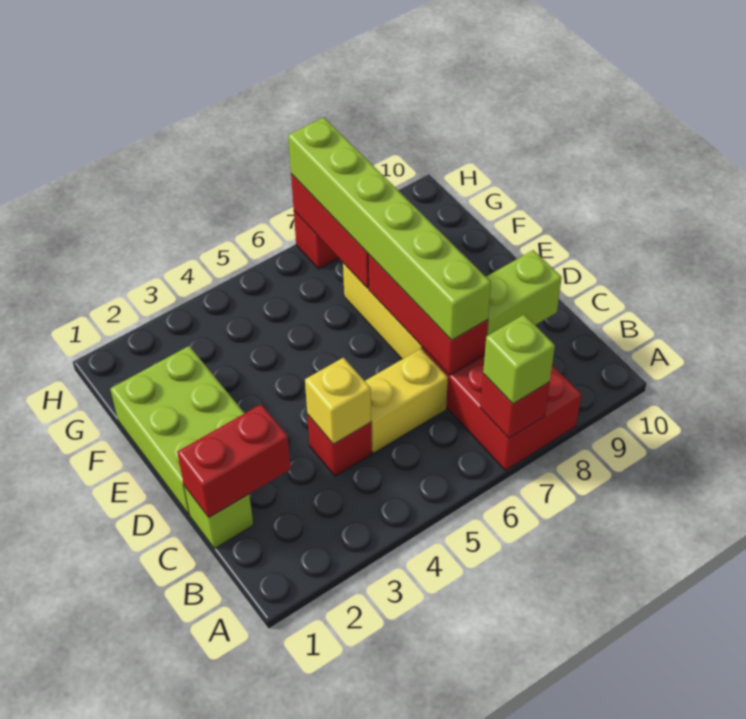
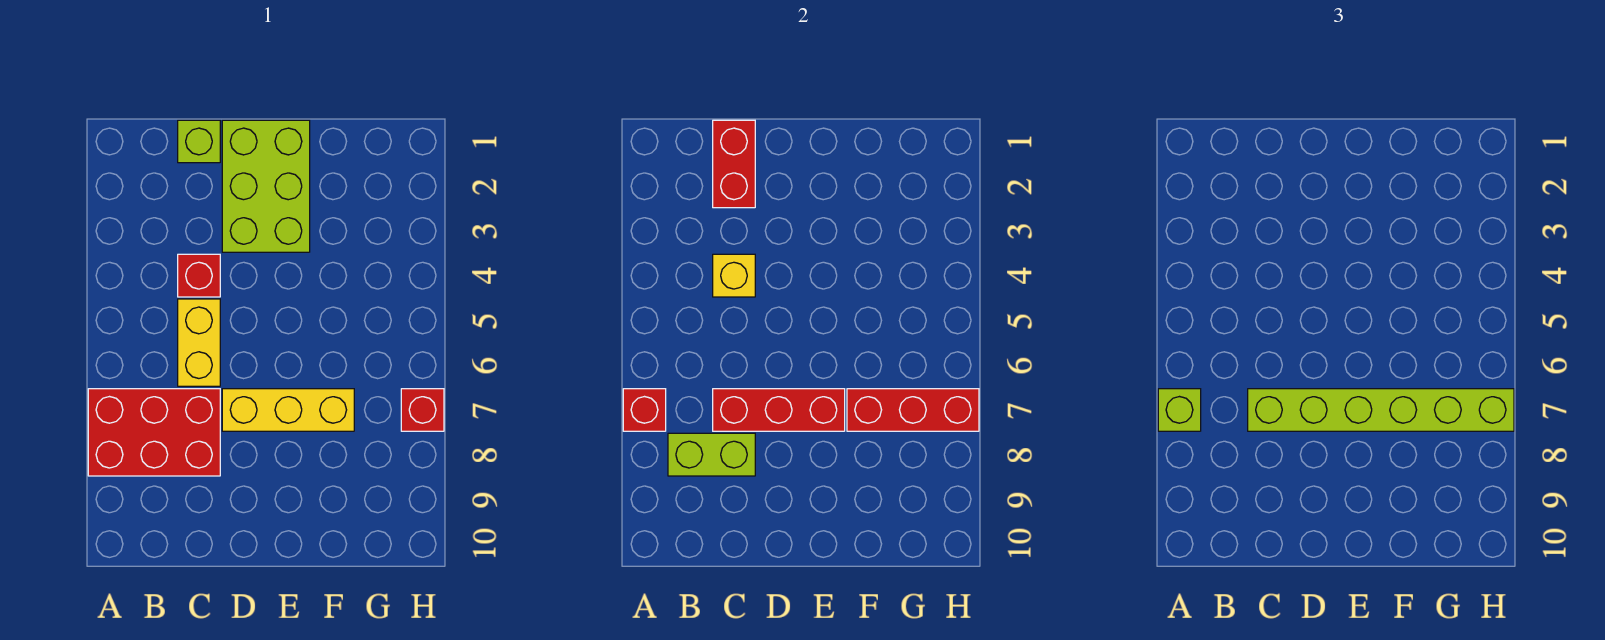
lime brick C8:C9 level 2 -> lime brick B8:C8 level 2
lime brick D1:F2 level 1 -> lime brick D1:E3 level 1

